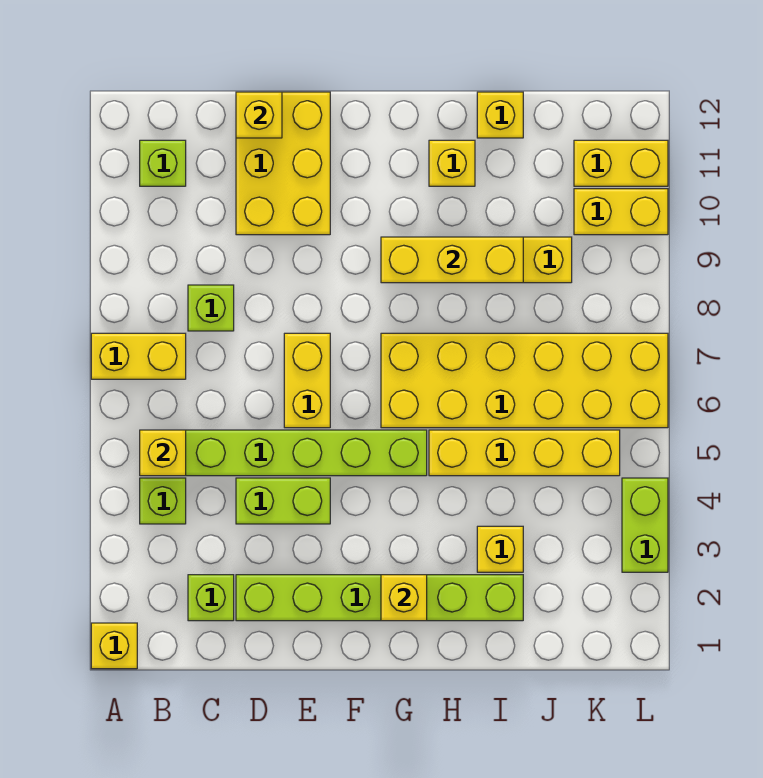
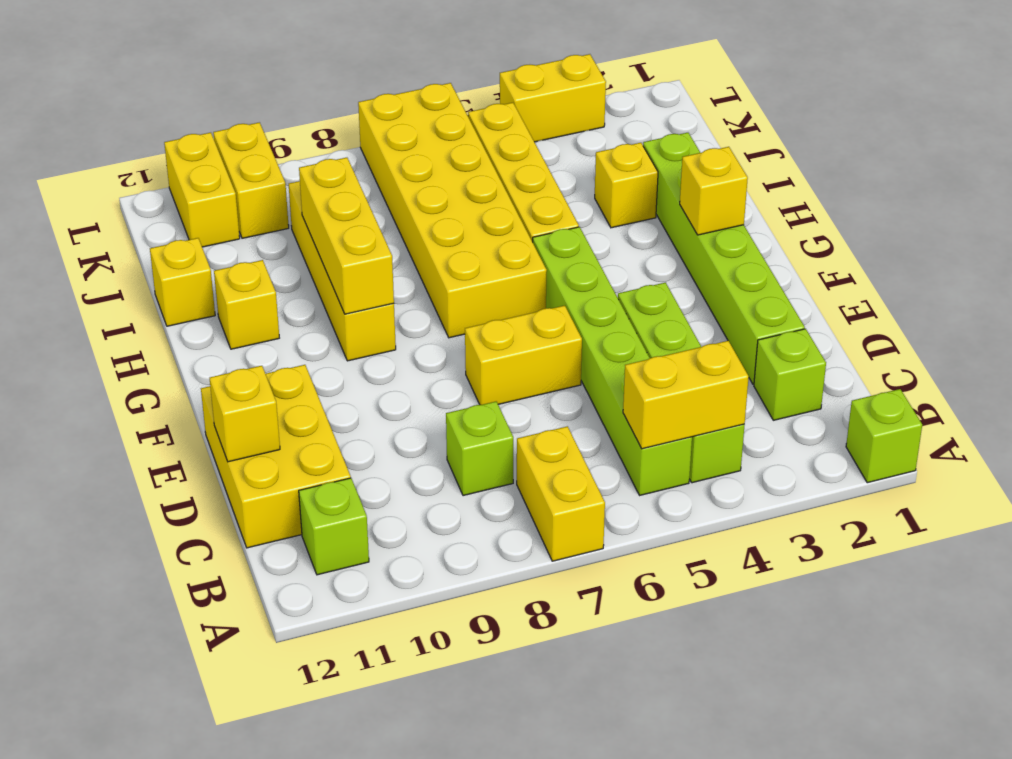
yellow brick A1 level 1 -> lime brick A1 level 1
yellow brick B5 level 2 -> yellow brick B4:B5 level 2
yellow brick D10:E12 level 1 -> yellow brick C11:E12 level 1
lime brick L3:L4 level 1 -> yellow brick L3:L4 level 1

